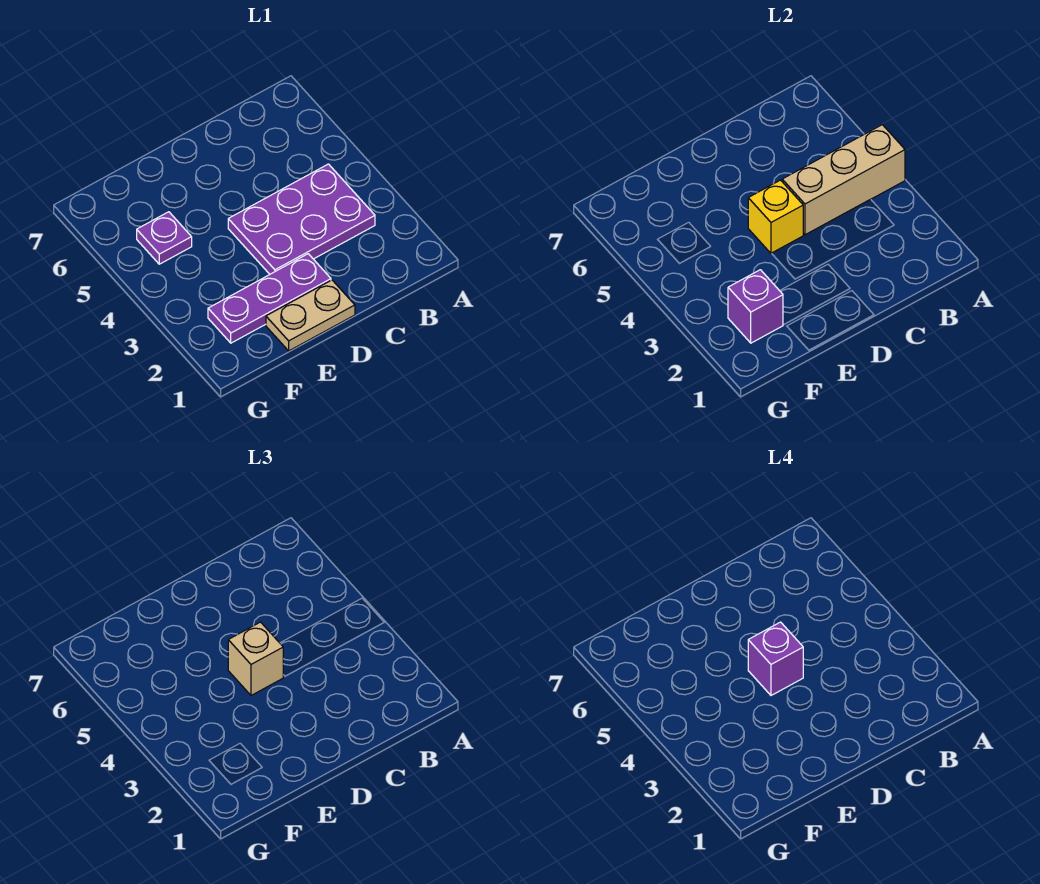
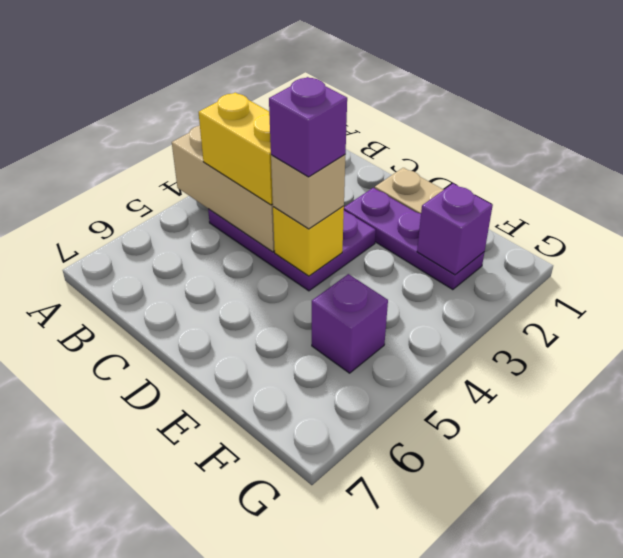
none -> yellow brick B4:C4 level 3
purple plate F5 level 1 -> purple brick F5 level 1

